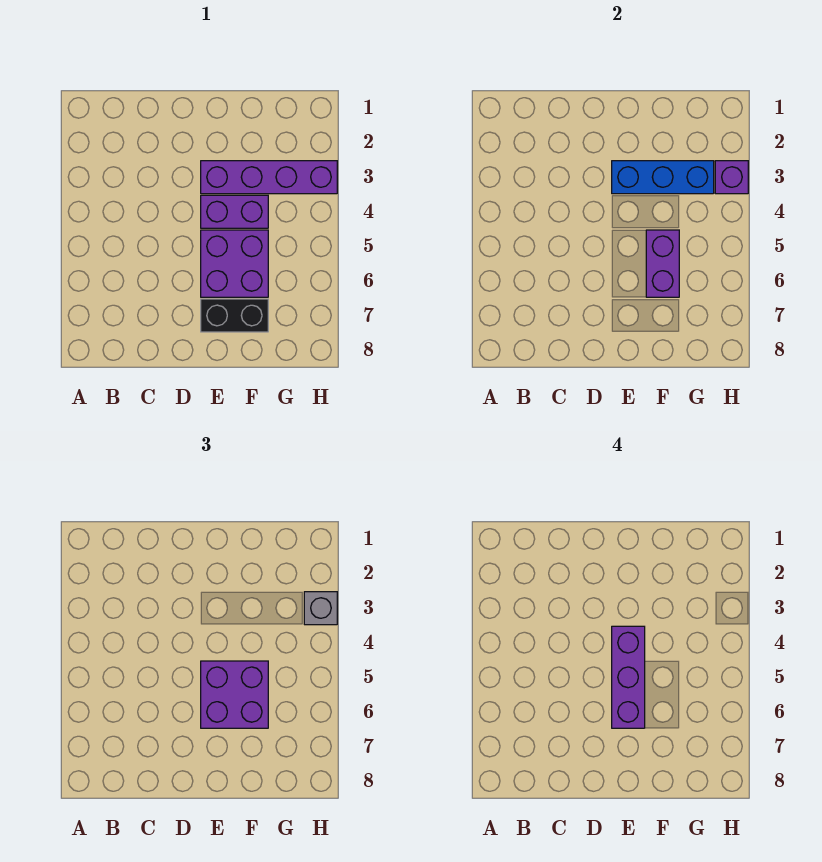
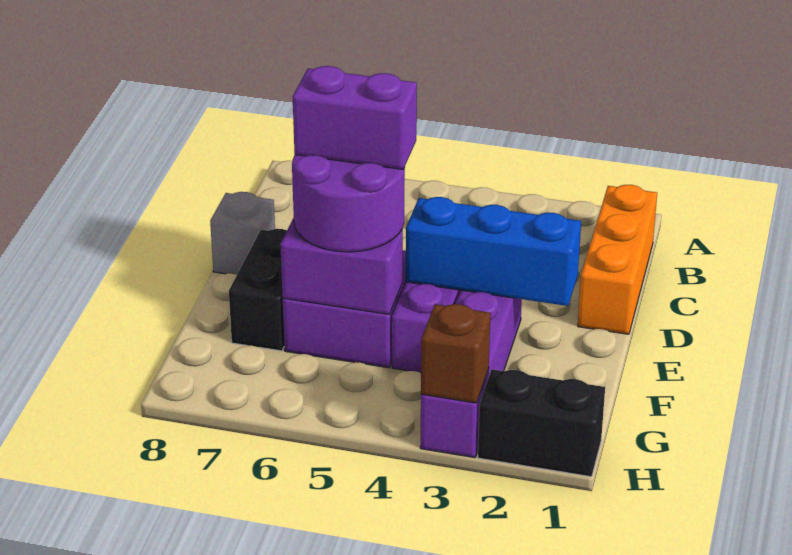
none -> orange brick B1:D1 level 1
blue brick E3:G3 level 2 -> blue brick E2:E4 level 2
purple brick E4:E6 level 4 -> purple brick E5:E6 level 4
purple brick E5:F6 level 3 -> purple round brick E5:F6 level 3
none -> black brick H1:H2 level 1
purple brick H3 level 2 -> brown brick H3 level 2
grey brick H3 level 3 -> grey brick D8 level 1

